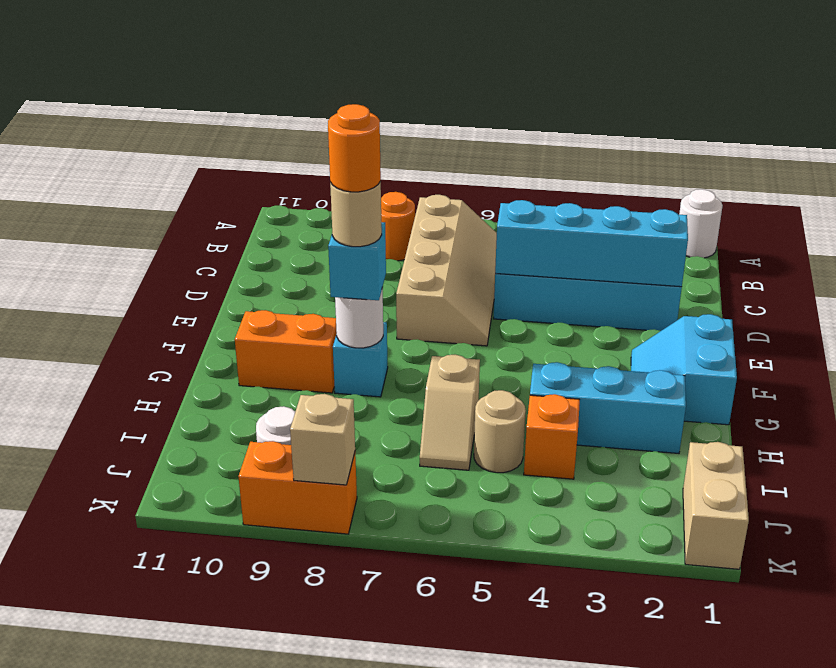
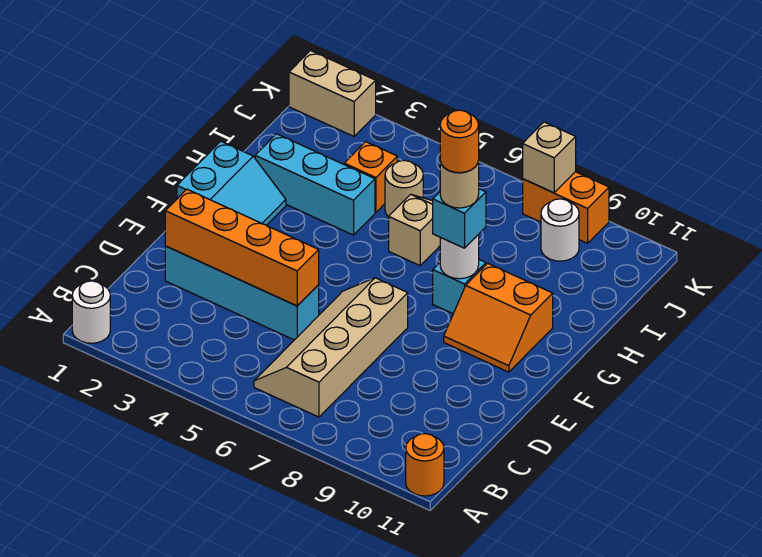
orange round brick B8 level 1 -> orange round brick A11 level 1
cyan brick D2:D5 level 2 -> orange brick D2:D5 level 2
tan brick J1:K1 level 1 -> tan brick K1:K2 level 1

